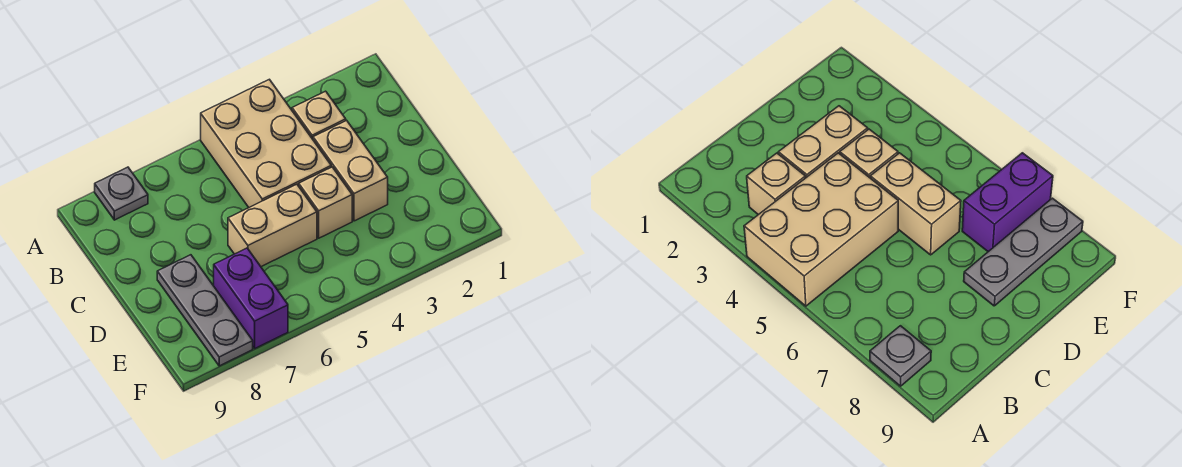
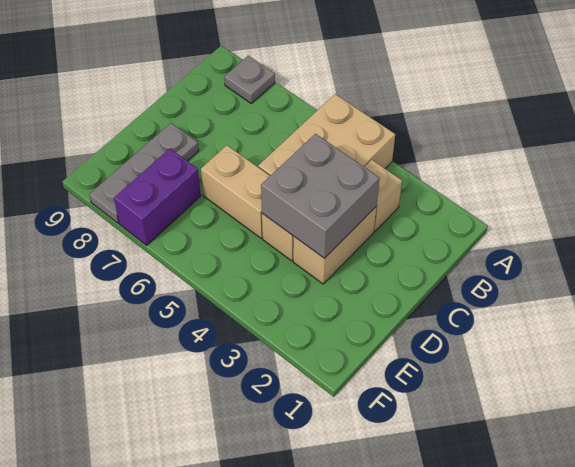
none -> grey brick C3:D4 level 2

